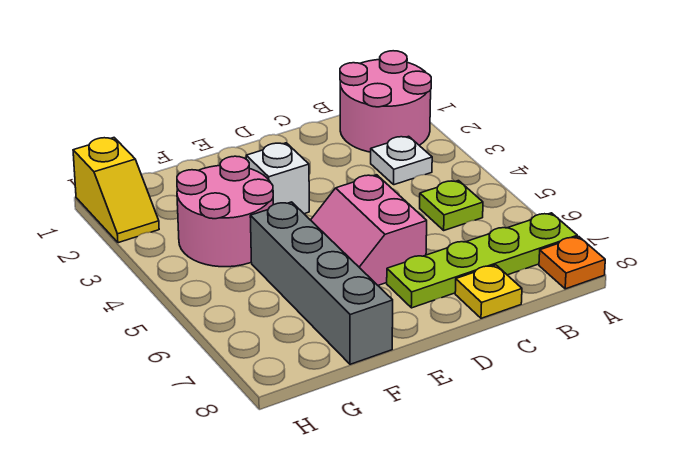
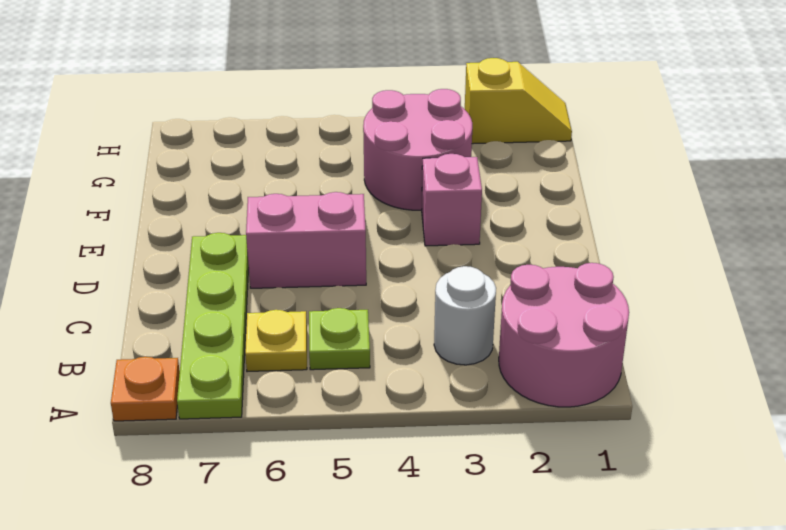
white plate B3 level 1 -> white round brick B3 level 1
yellow plate C8 level 1 -> yellow plate B6 level 1
white brick E3 level 1 -> pink brick E3 level 1
grey brick F5:F8 level 1 -> none
yellow slope H1:H2 level 1 top 1 -> yellow slope H1:H2 level 1 top 2

